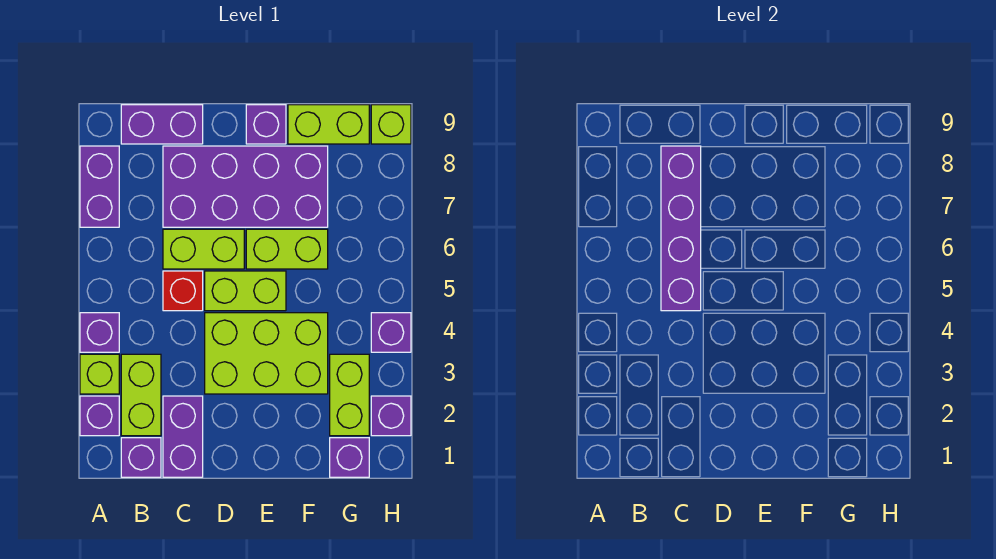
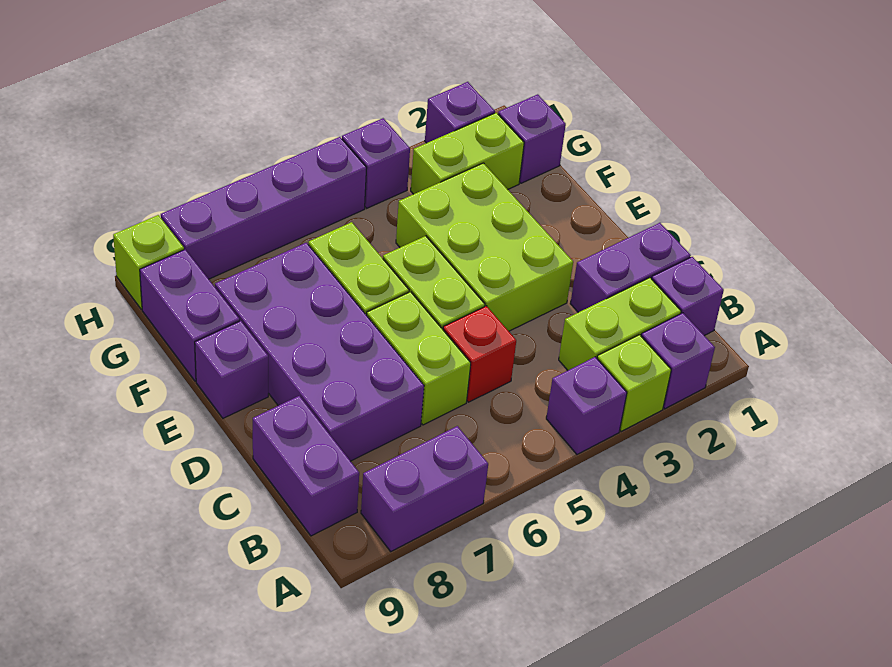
purple brick C5:C8 level 2 -> purple brick H5:H8 level 1
lime brick F9:G9 level 1 -> purple brick F9:G9 level 1

